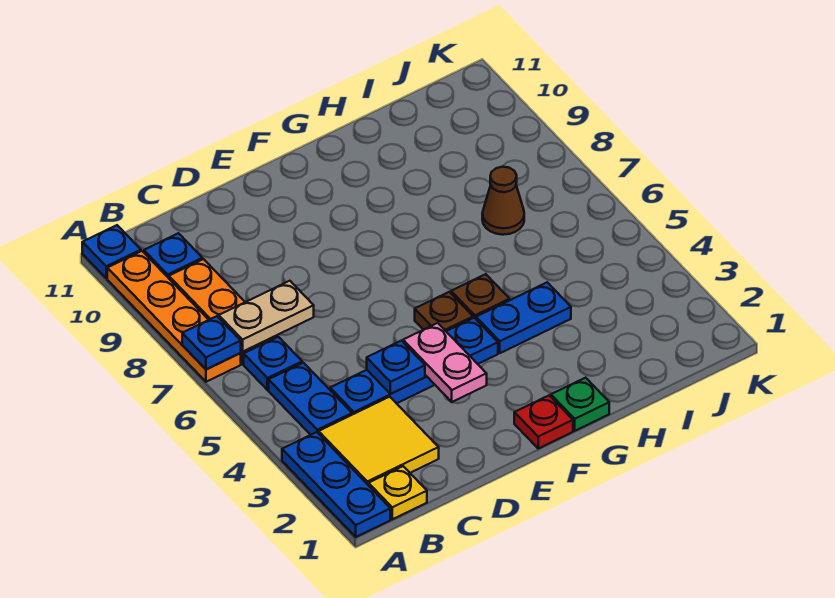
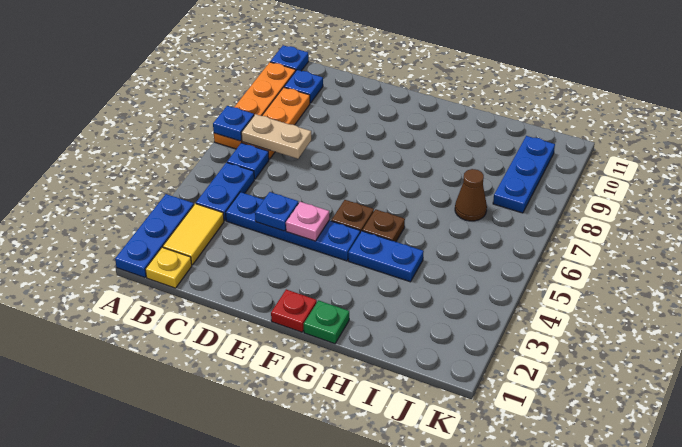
yellow tile B2:C3 level 1 -> yellow tile B2:B3 level 1
pink plate E3:E4 level 2 -> pink plate E4 level 2
none -> blue plate J8:J10 level 1

